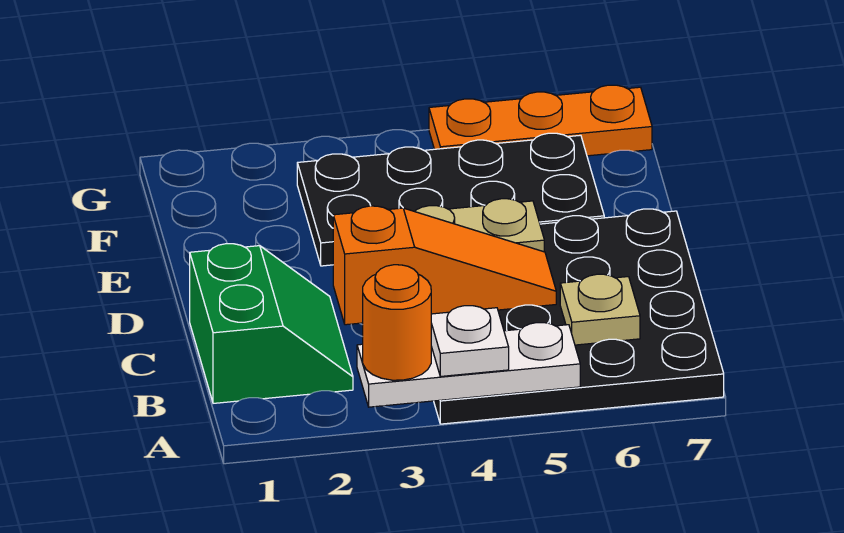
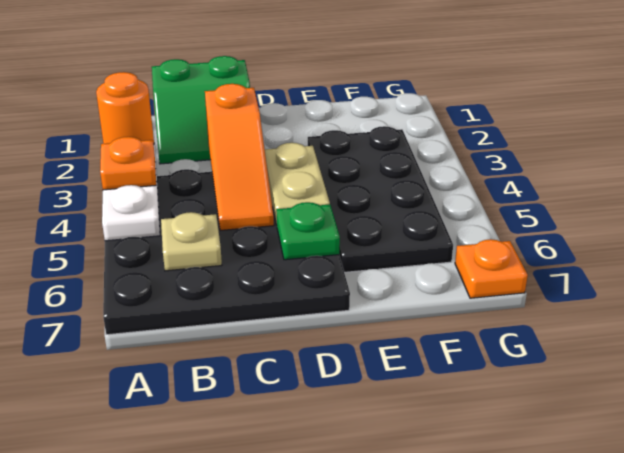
white plate A4 level 3 -> orange plate A4 level 3
none -> green plate D6 level 2
orange plate G5:G7 level 1 -> orange plate G7 level 1

